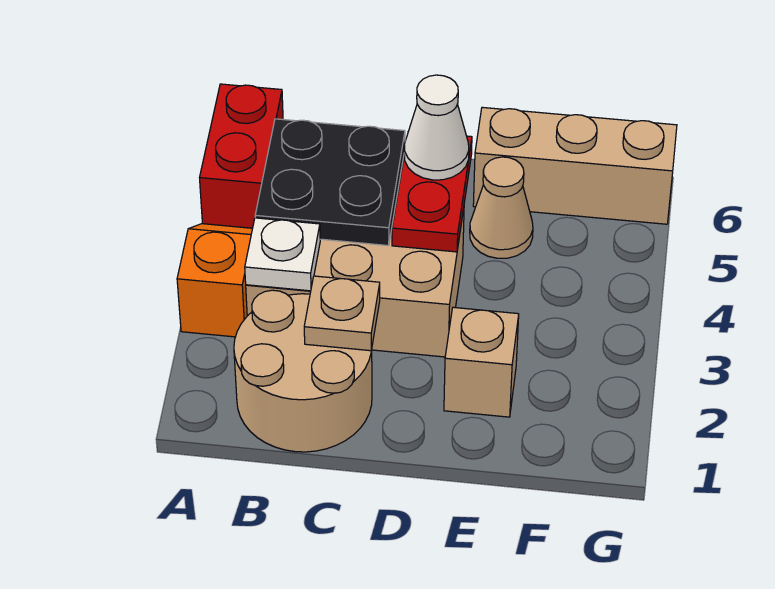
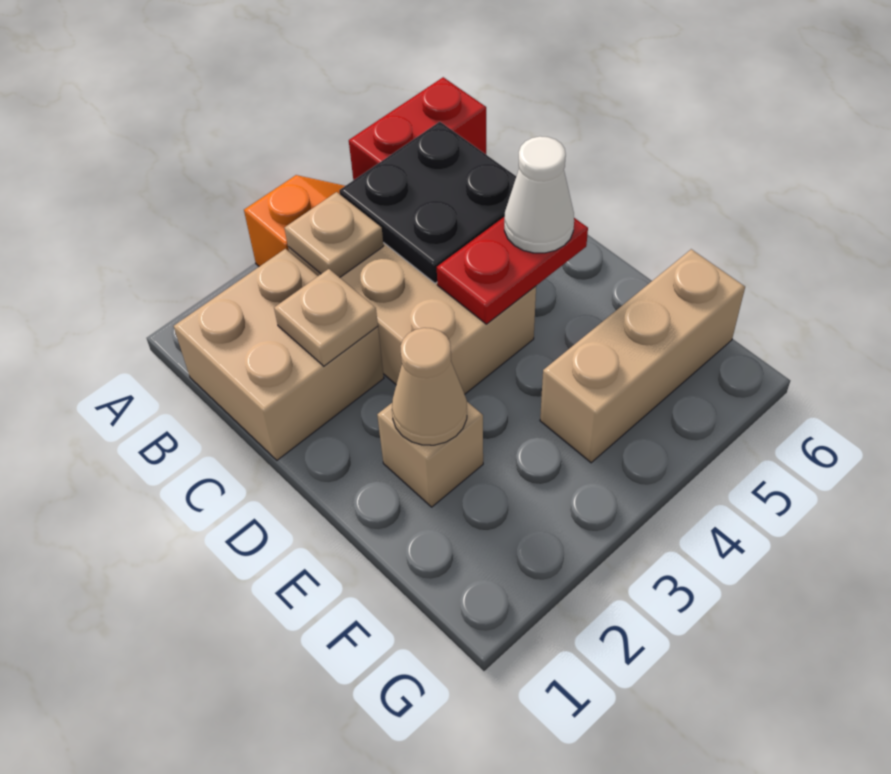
tan round brick B1:C2 level 1 -> tan brick B1:C2 level 1
white plate B3 level 2 -> tan plate B3 level 2
tan cone E5 level 1 -> tan cone E2 level 2
tan brick E6:G6 level 1 -> tan brick F4:F6 level 1

